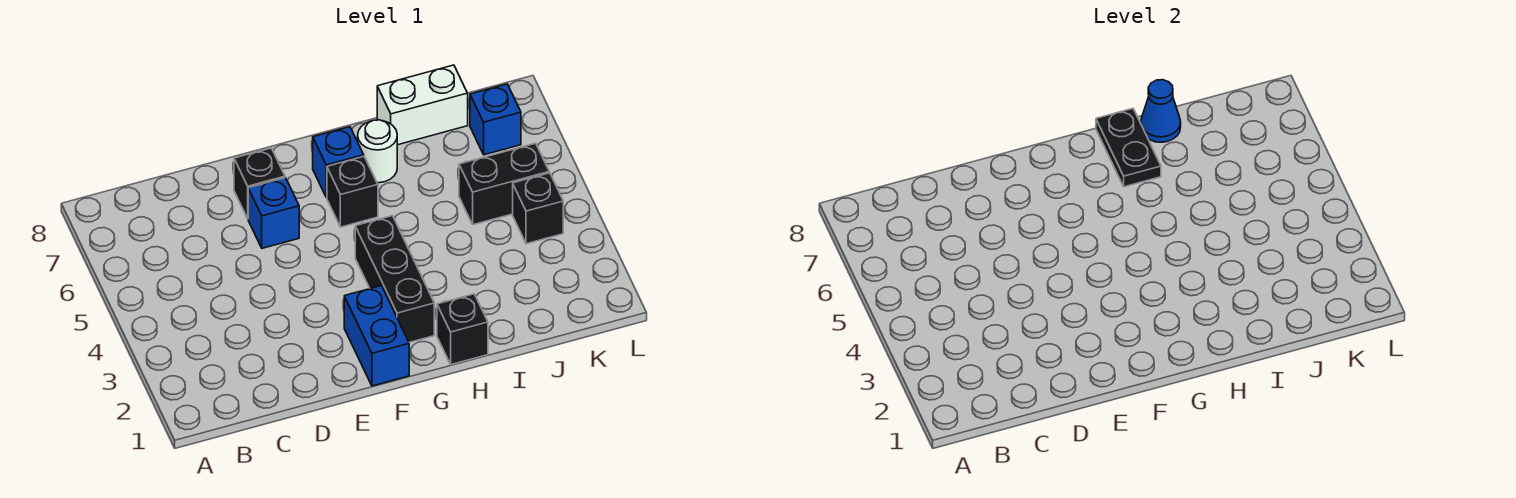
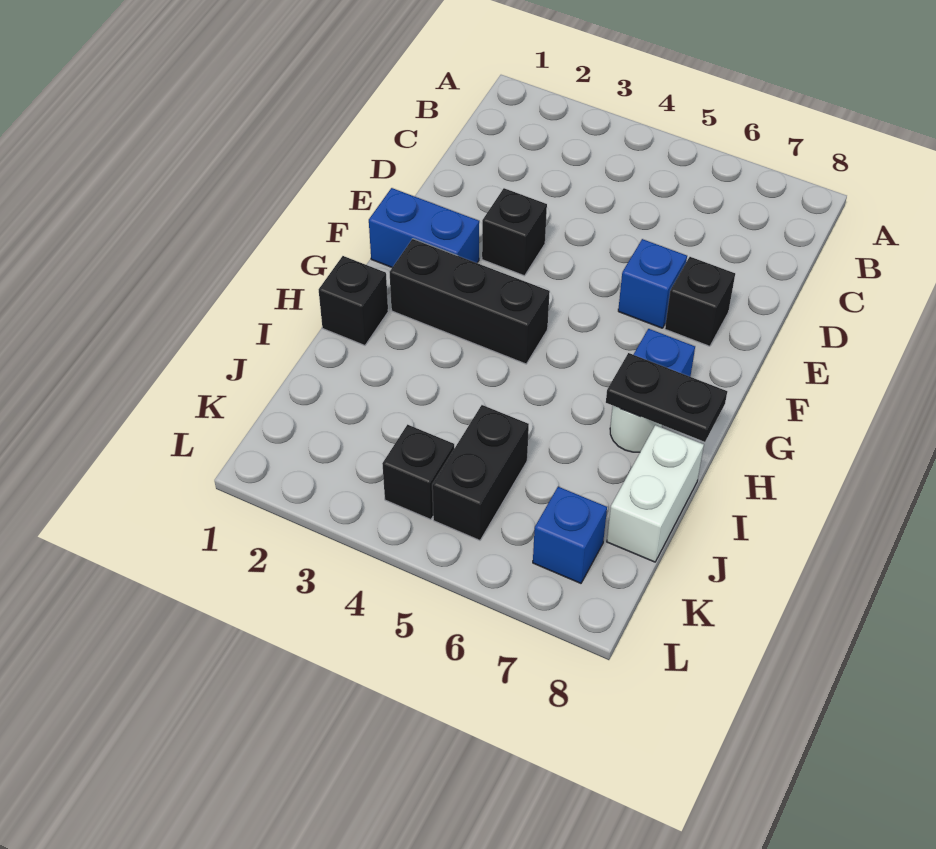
black brick G6 level 1 -> black brick E3 level 1
blue cone I8 level 2 -> none

